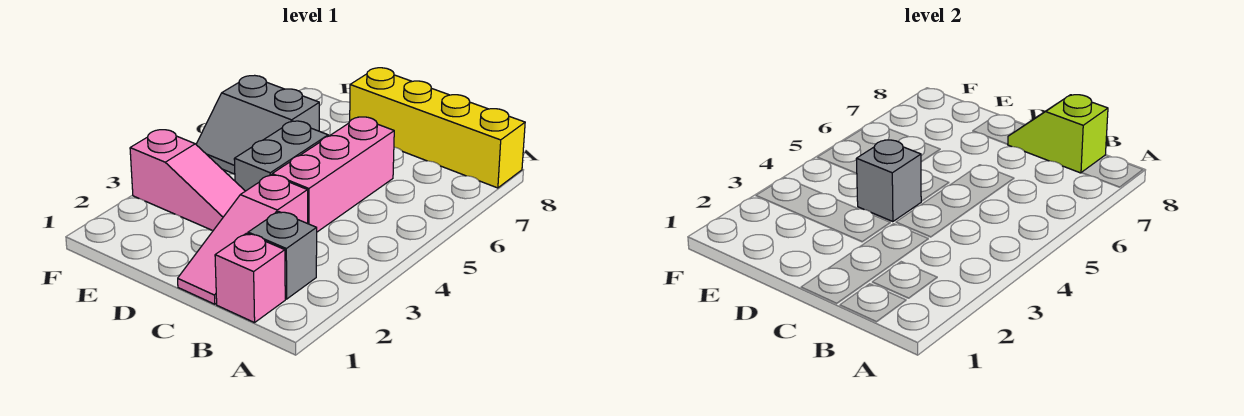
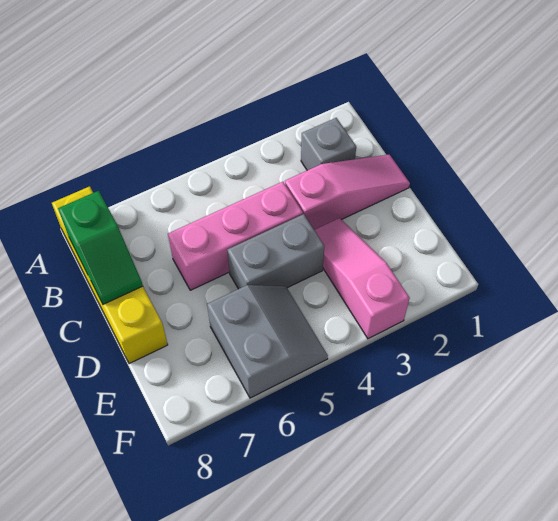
pink brick B1 level 1 -> none
lime slope B8:C8 level 2 top B -> green slope B8:C8 level 2 top B
grey brick D4 level 2 -> none

